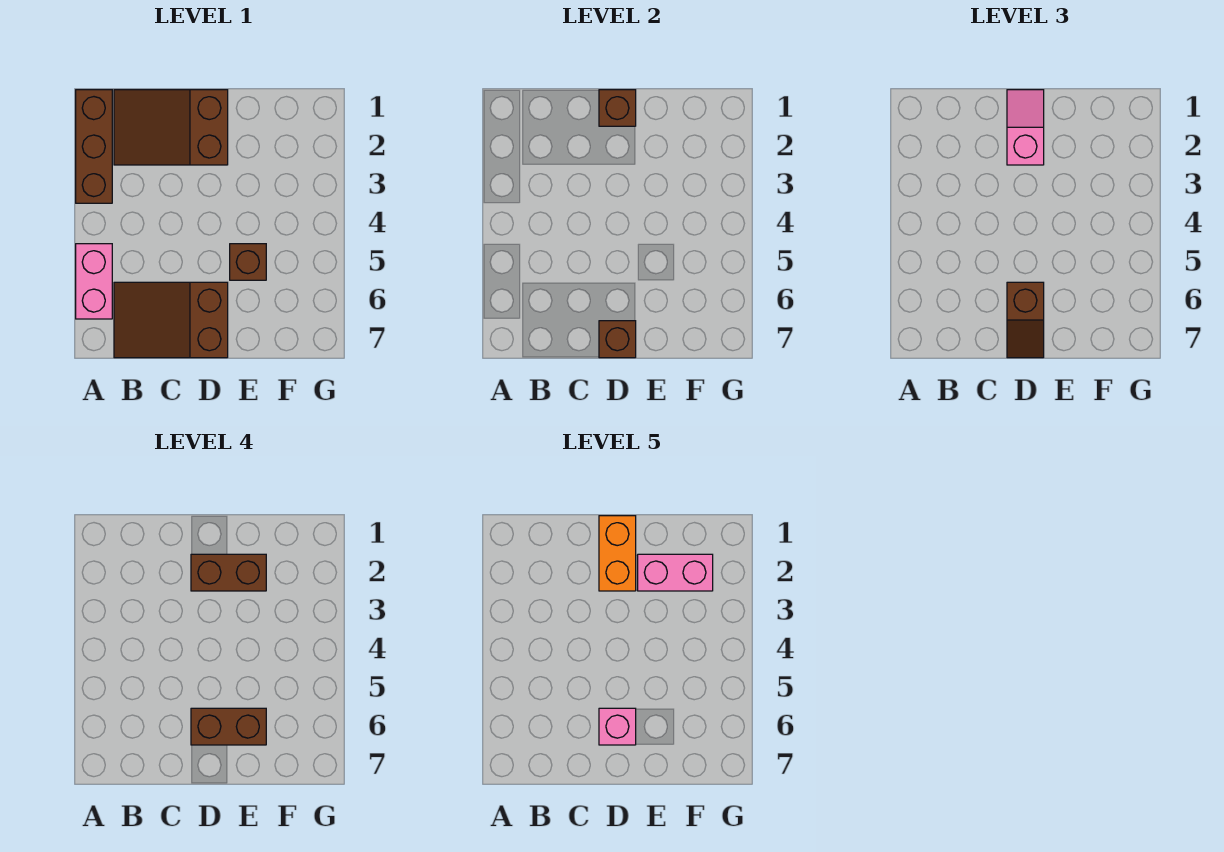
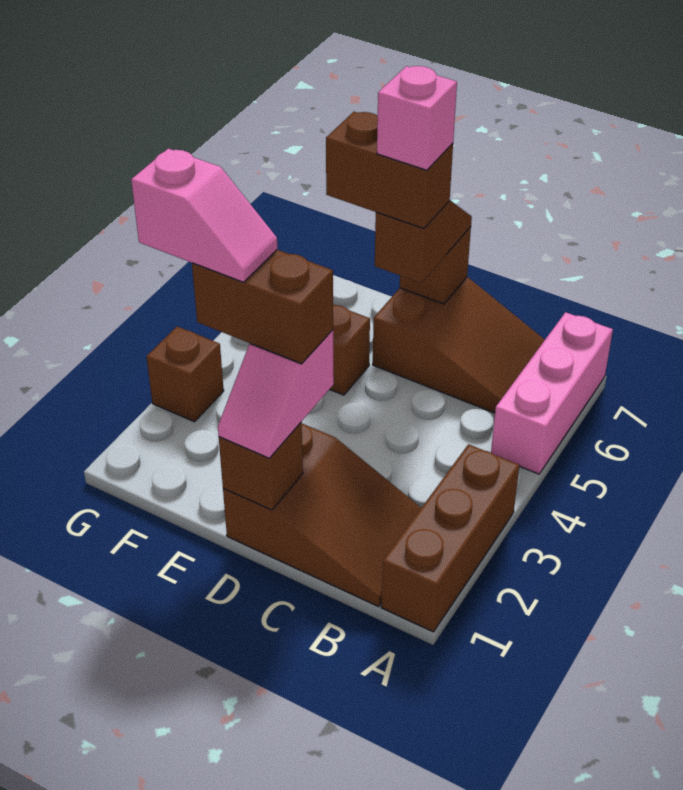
pink brick A5:A6 level 1 -> pink brick A5:A7 level 1
orange brick D1:D2 level 5 -> none
pink brick E2:F2 level 5 -> pink slope E2:F2 level 5 top F
none -> brown brick G3 level 1

